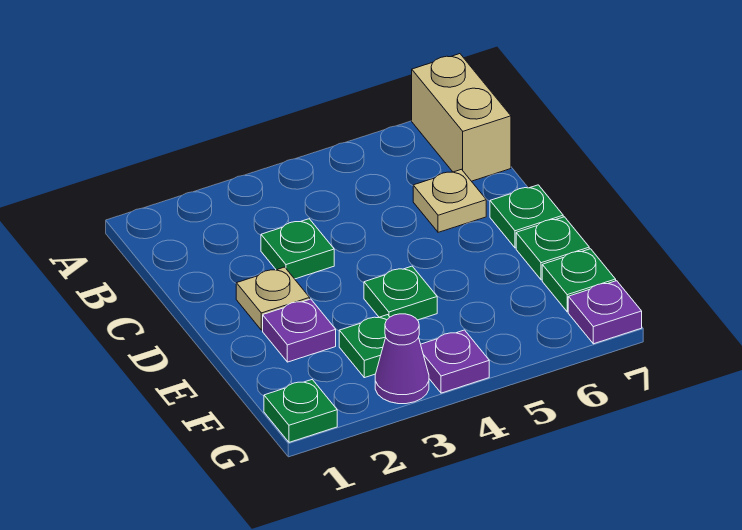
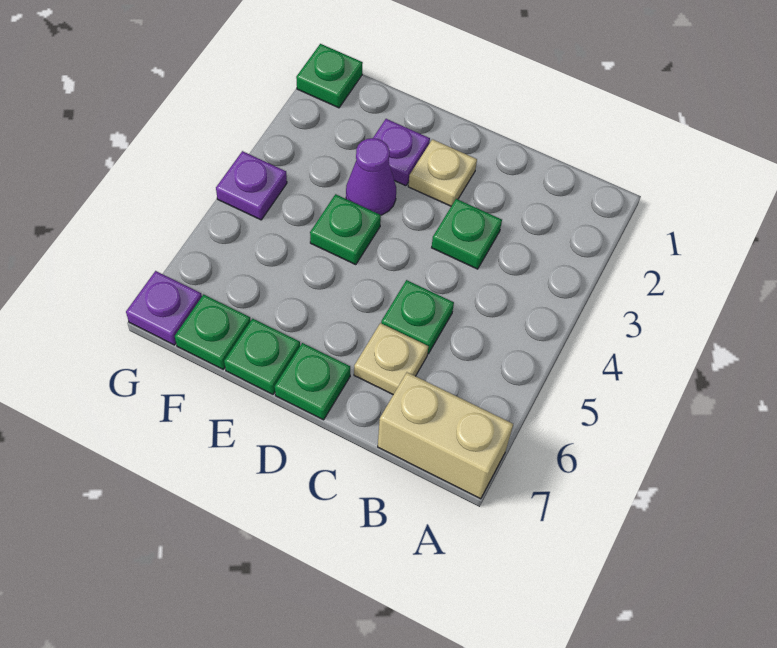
green plate F3 level 1 -> green plate C5 level 1
purple cone G3 level 1 -> purple cone E3 level 1

